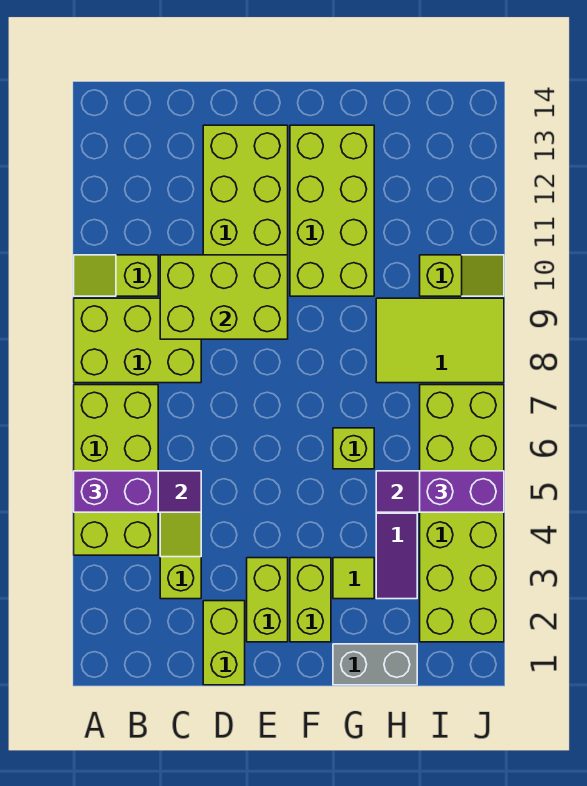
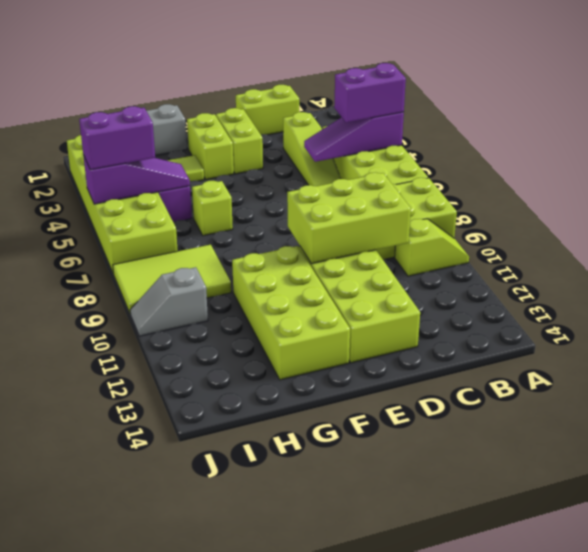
lime brick D1:D2 level 1 -> lime brick C1:D1 level 1
lime slope I10:J10 level 1 top I -> grey slope I10:J10 level 1 top I

